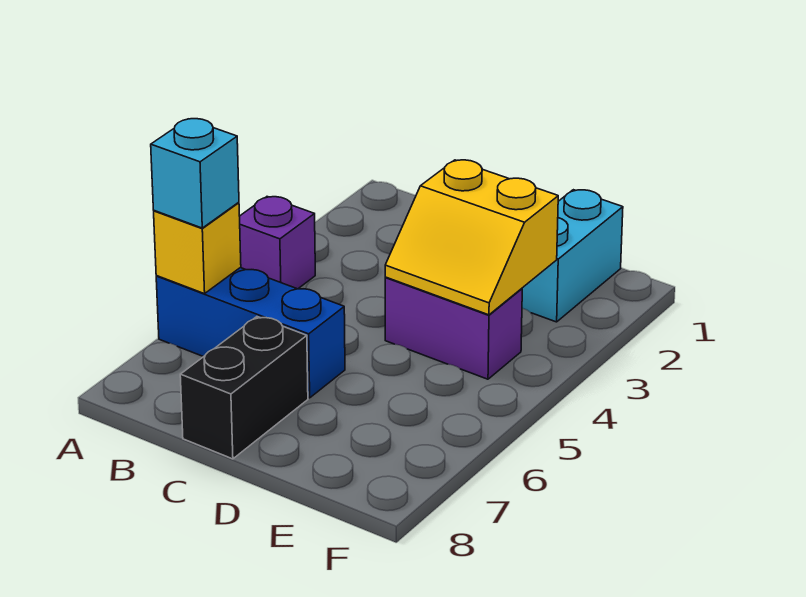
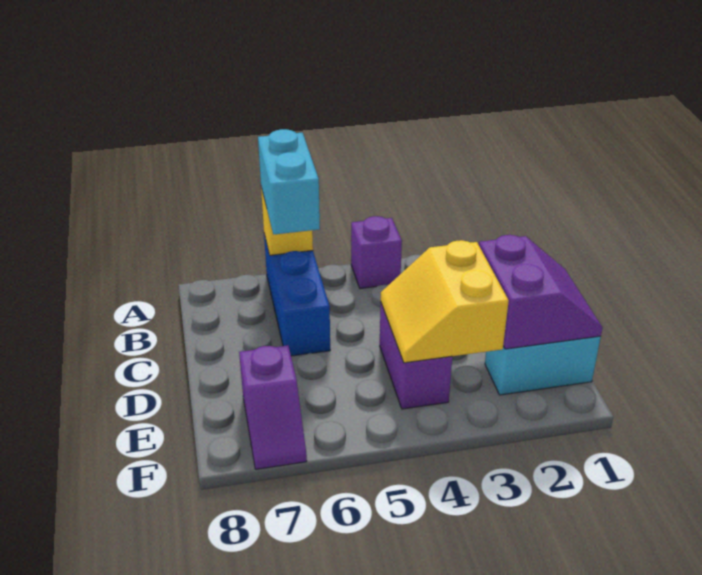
cyan brick A6 level 3 -> cyan brick A6:B6 level 3
black brick C7:C8 level 1 -> none
none -> purple slope D1:E2 level 2 top 2
none -> purple slope E7:F7 level 1 top E

